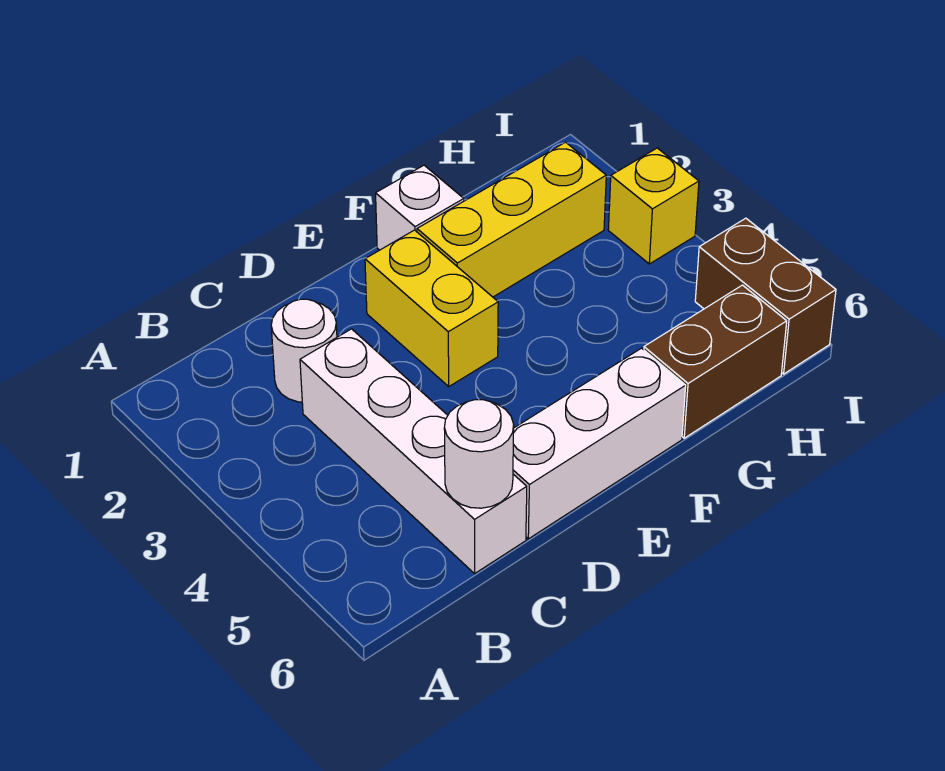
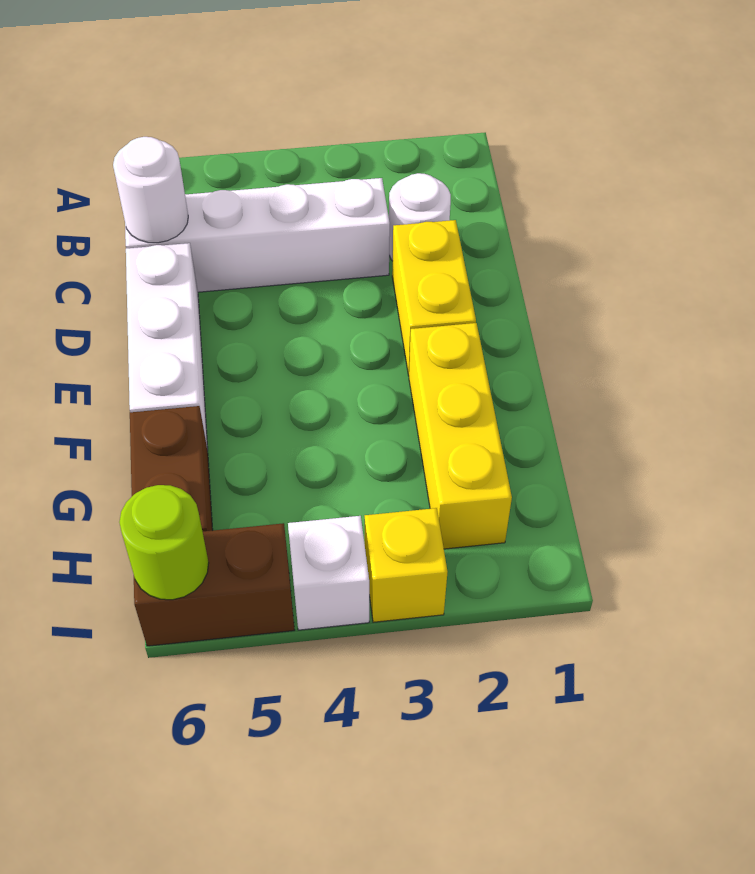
yellow brick E2:E3 level 1 -> yellow brick D2:E2 level 1
white brick F1 level 1 -> white brick I4 level 1
none -> lime round brick I6 level 2

